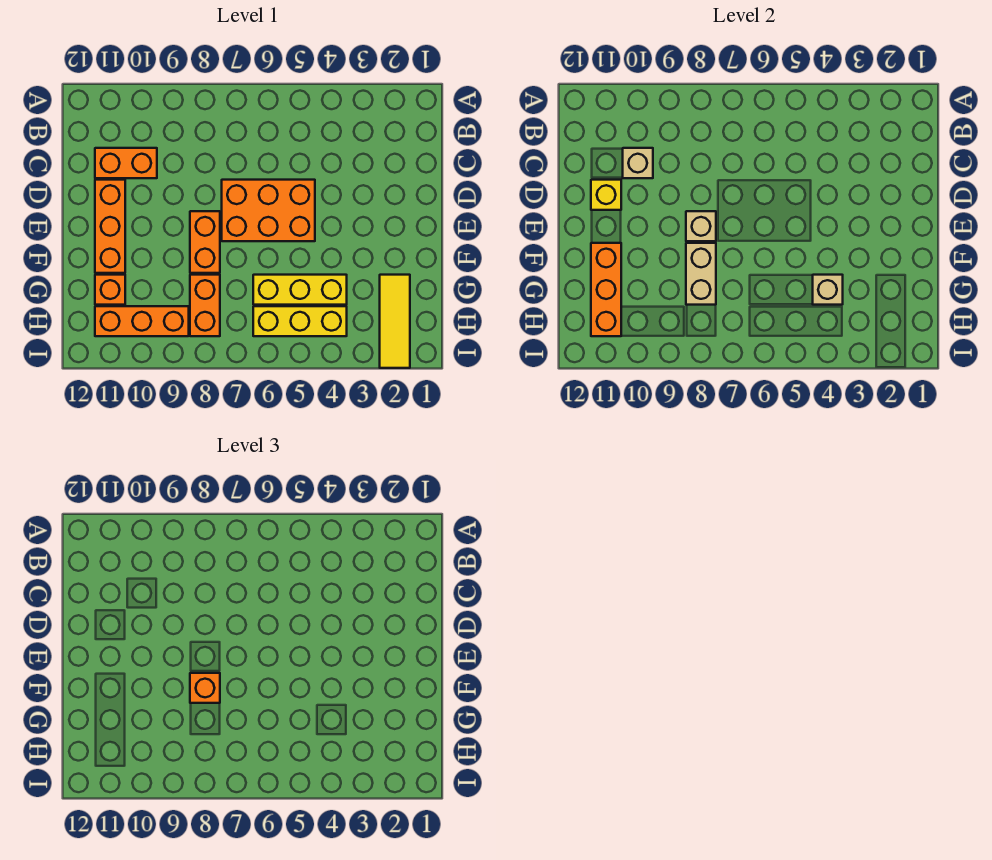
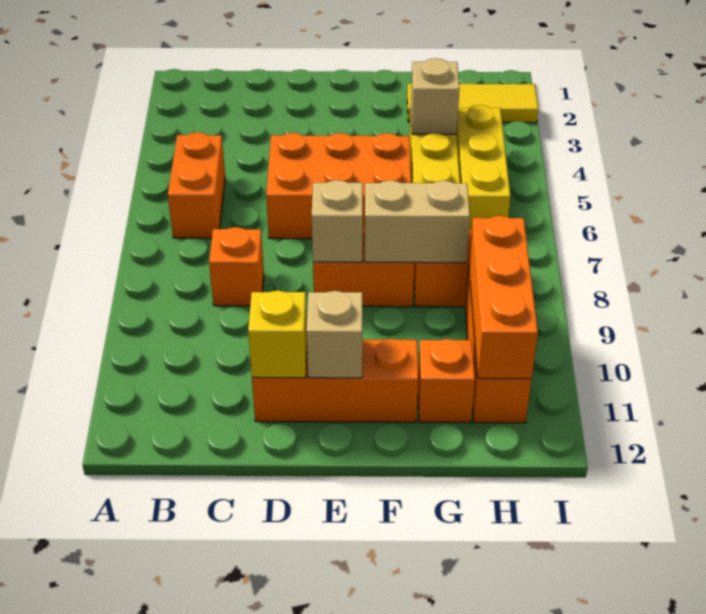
orange brick C10:C11 level 1 -> orange brick B5:B6 level 1
tan brick C10 level 2 -> tan brick E11 level 2
orange brick D5:E7 level 1 -> orange brick D5:F6 level 1
orange brick F8 level 3 -> orange brick C8 level 1
orange brick F11:H11 level 2 -> orange brick H9:H11 level 2

